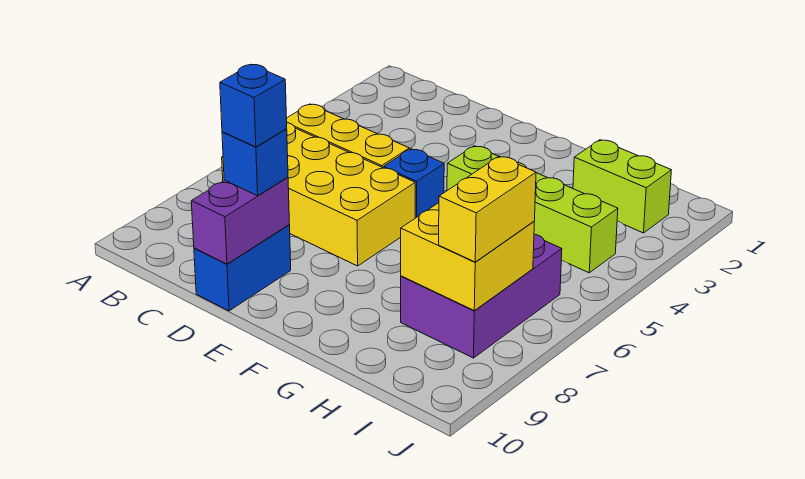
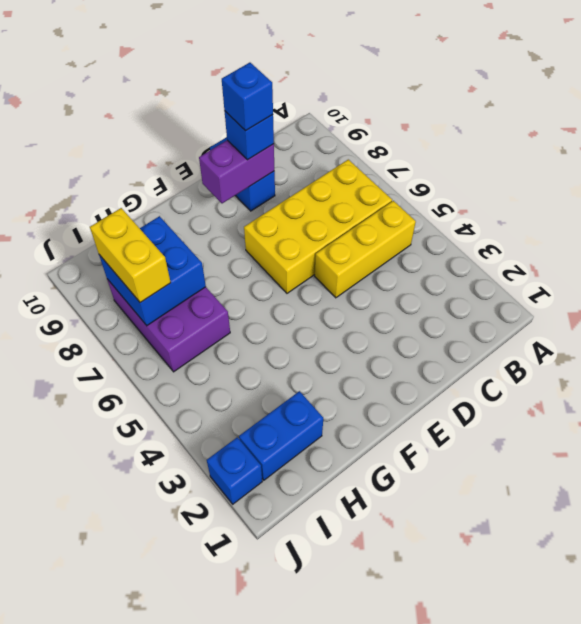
purple brick D9:D10 level 2 -> purple brick D9:E9 level 2
blue brick E5 level 1 -> blue brick J2 level 1
lime brick F4:I4 level 1 -> none
lime brick H2:I2 level 1 -> blue brick H2:I2 level 1
yellow brick H7:I8 level 2 -> blue brick H7:I8 level 2

